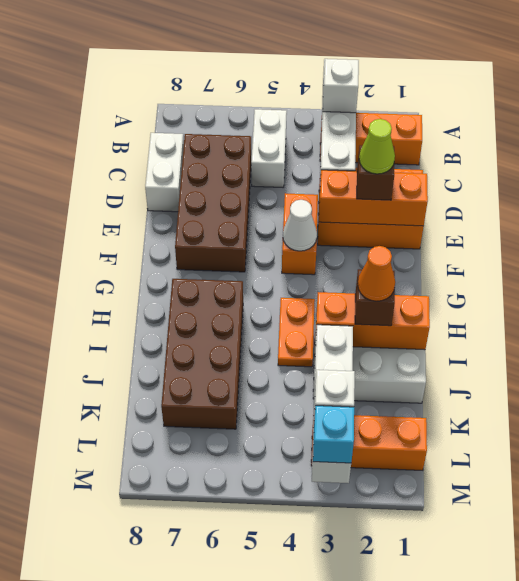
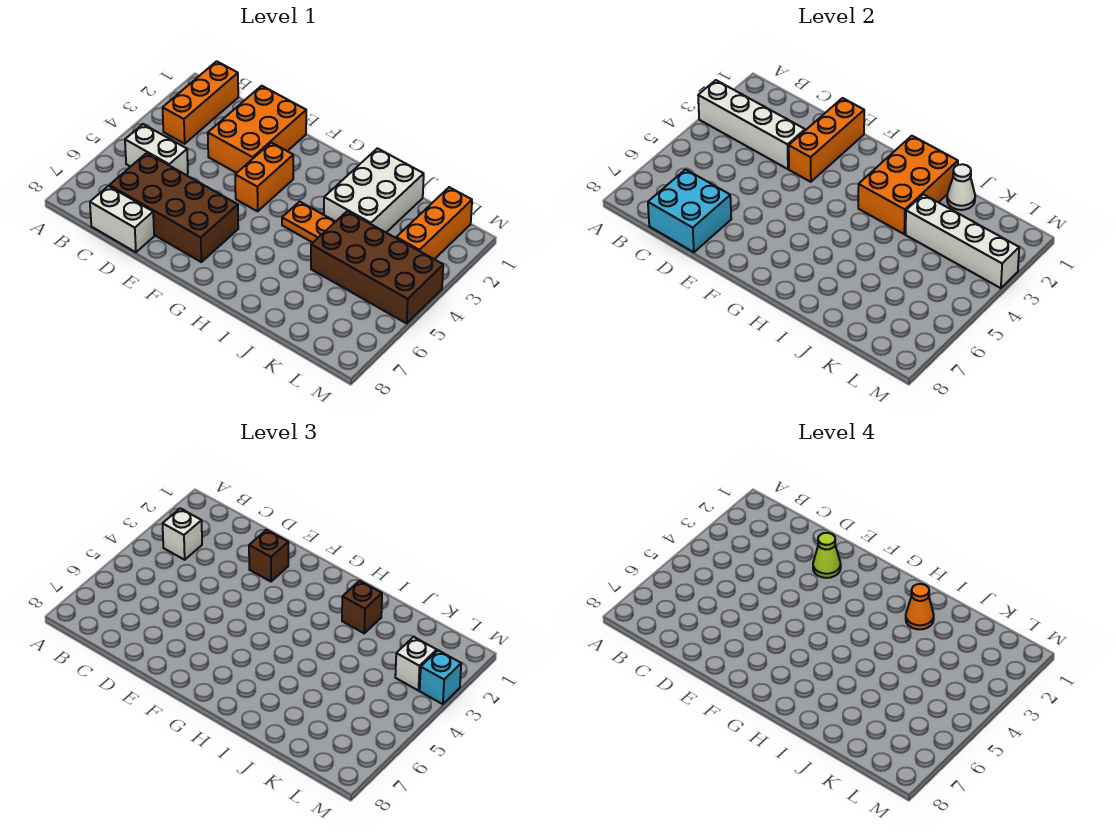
none -> cyan brick C7:D8 level 2
orange brick E4:F4 level 1 -> orange brick F3:F4 level 1
white cone F4 level 2 -> white cone J1 level 2
brown brick H6:K7 level 1 -> brown brick J4:M5 level 1
orange brick I1:I3 level 2 -> orange brick H1:I3 level 2

